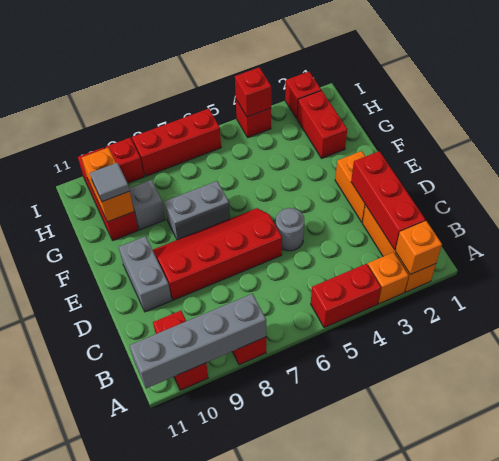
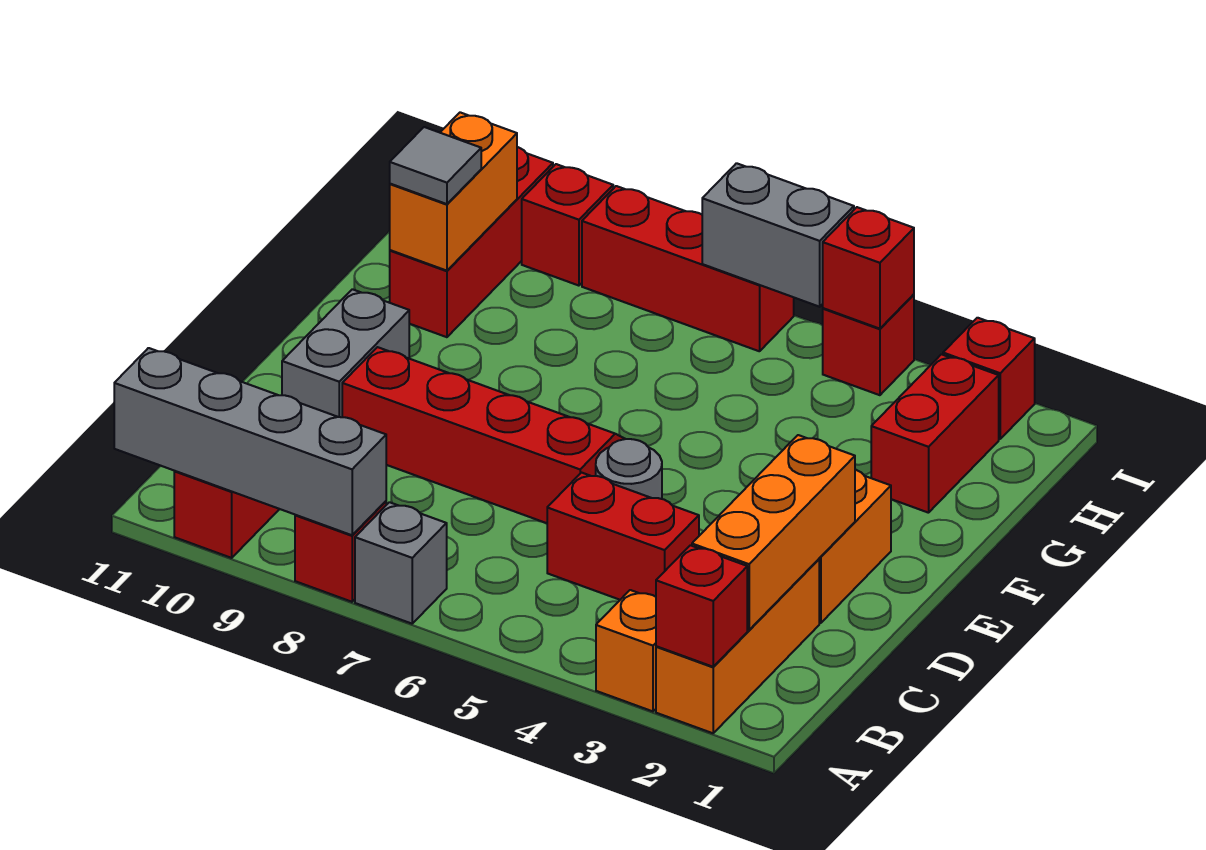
orange brick A2 level 2 -> red brick A2 level 2
red brick A4:A5 level 1 -> red brick C4:C5 level 1
red brick B2:D2 level 2 -> orange brick B2:D2 level 2
grey brick F7:F8 level 1 -> grey brick I5:I6 level 2
grey brick G9 level 1 -> grey brick A7 level 1

